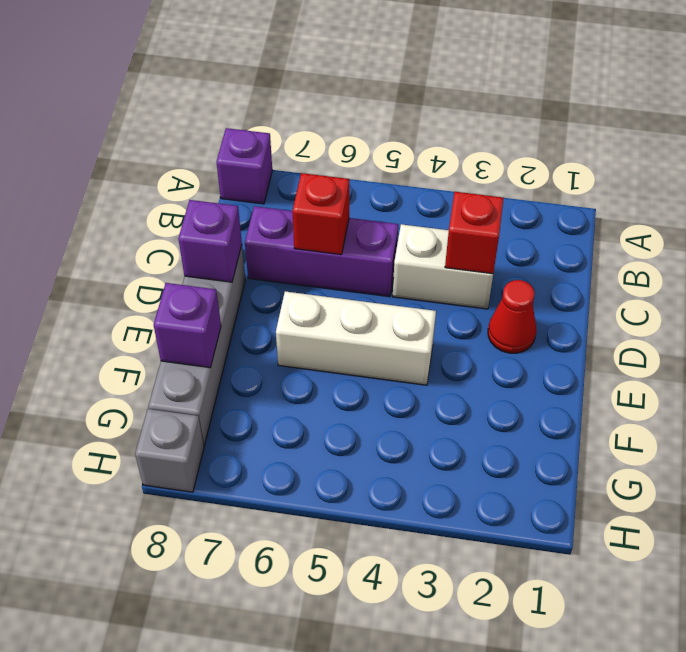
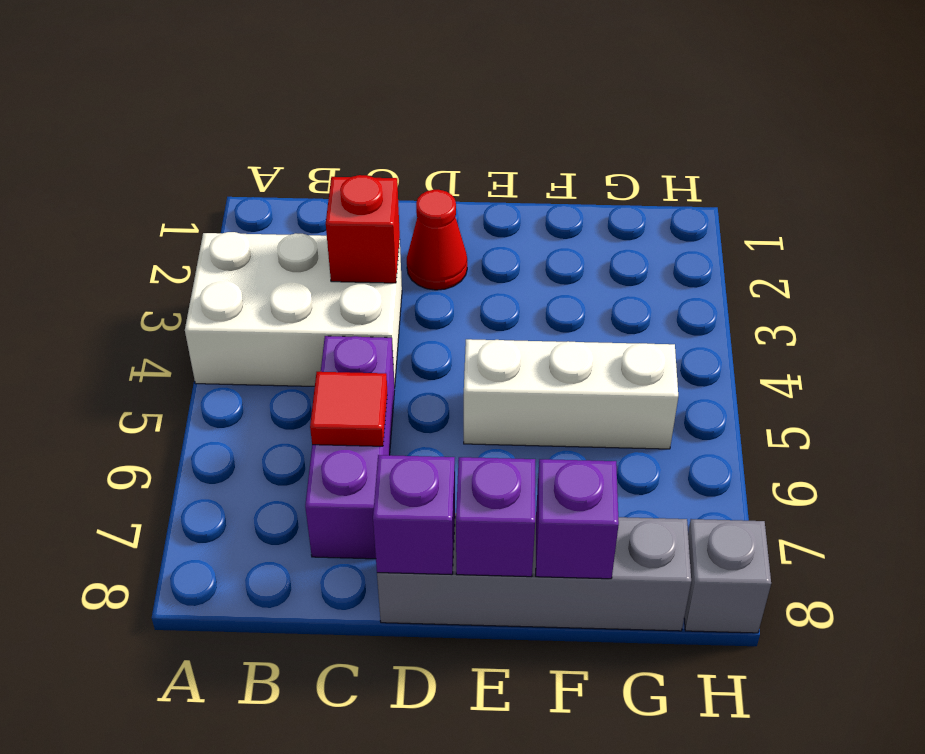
purple brick A8 level 1 -> purple brick E8 level 2
white brick C3:C4 level 1 -> white brick A3:C4 level 1
red brick C6 level 2 -> red tile C6 level 2
white brick E4:E6 level 1 -> white brick E5:G5 level 1

